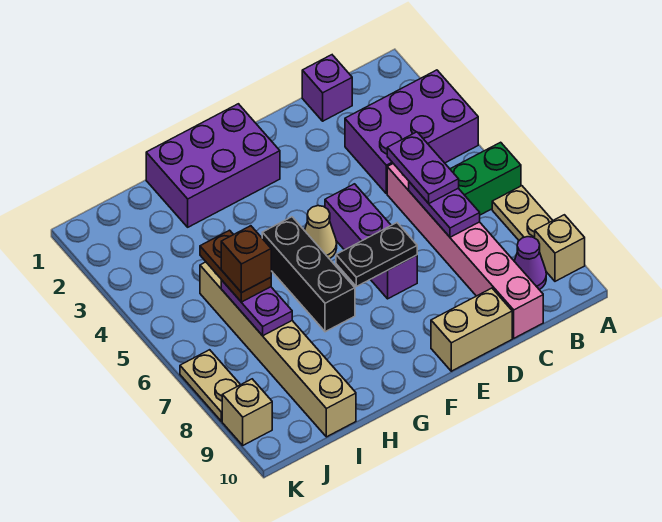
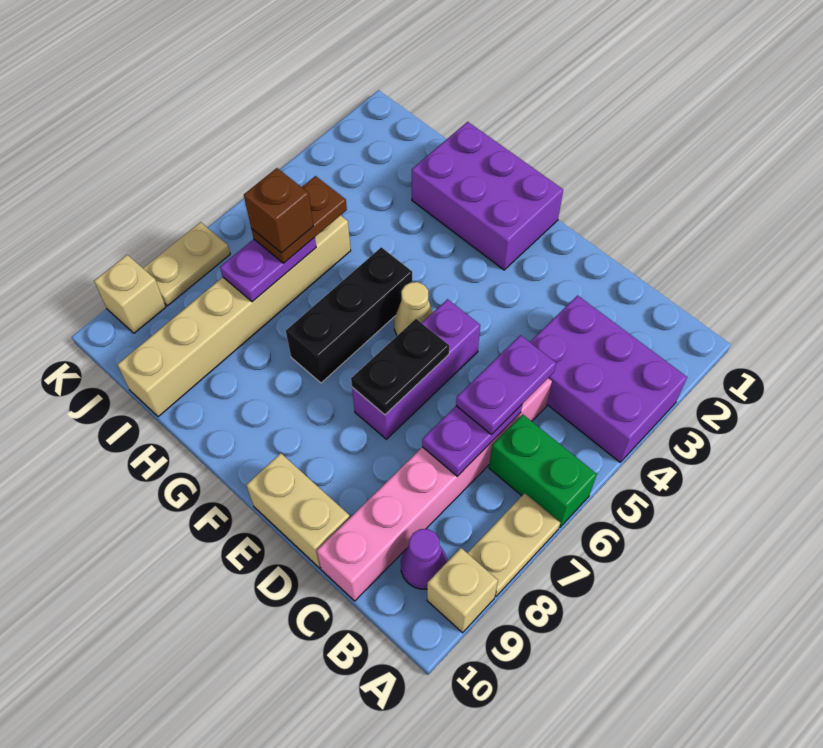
purple brick C1 level 1 -> none
black plate E7:F7 level 2 -> black plate E6:E7 level 2

